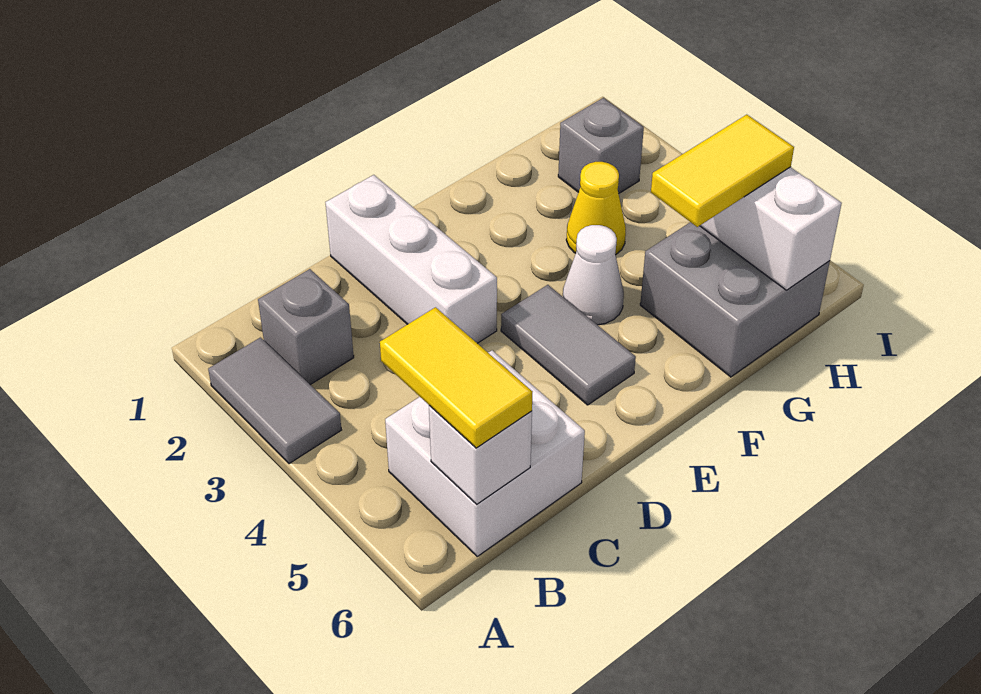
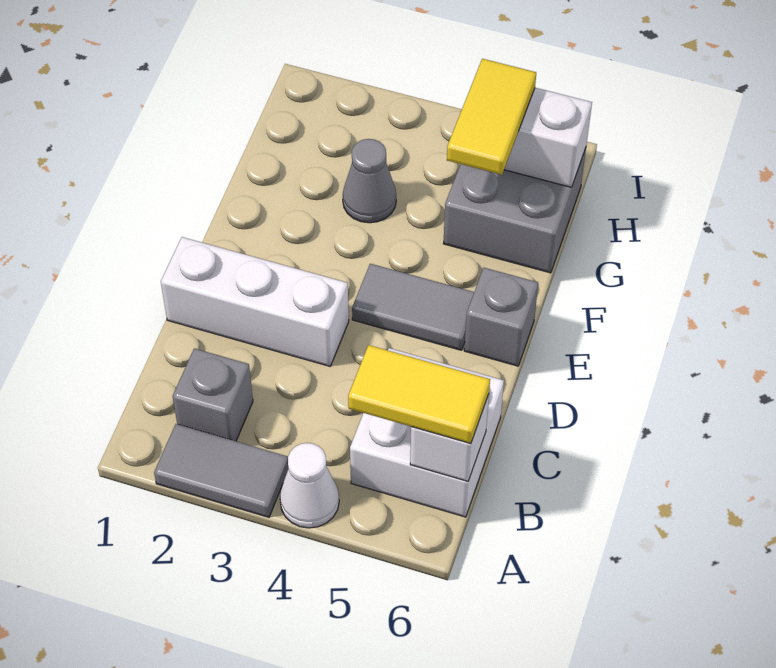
white cone F4 level 1 -> white cone A4 level 1
yellow cone G3 level 1 -> grey cone G3 level 1
grey brick H2 level 1 -> grey brick E6 level 1

